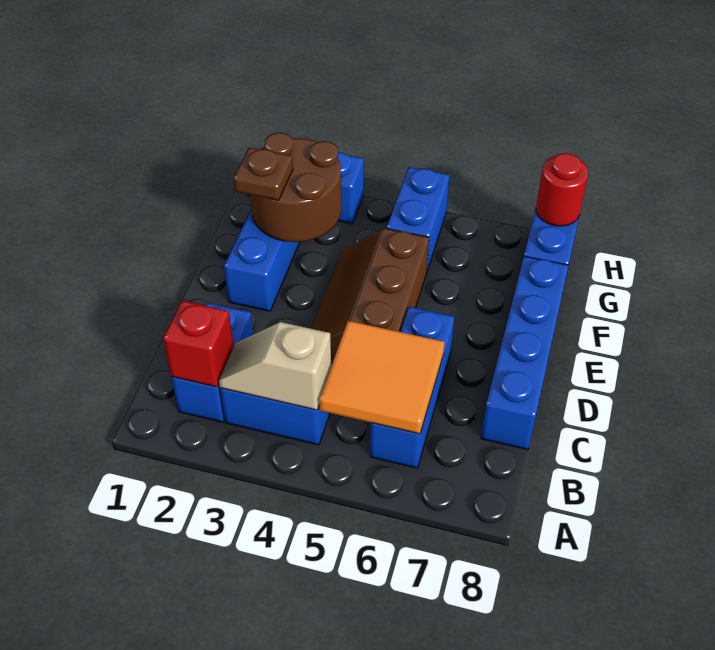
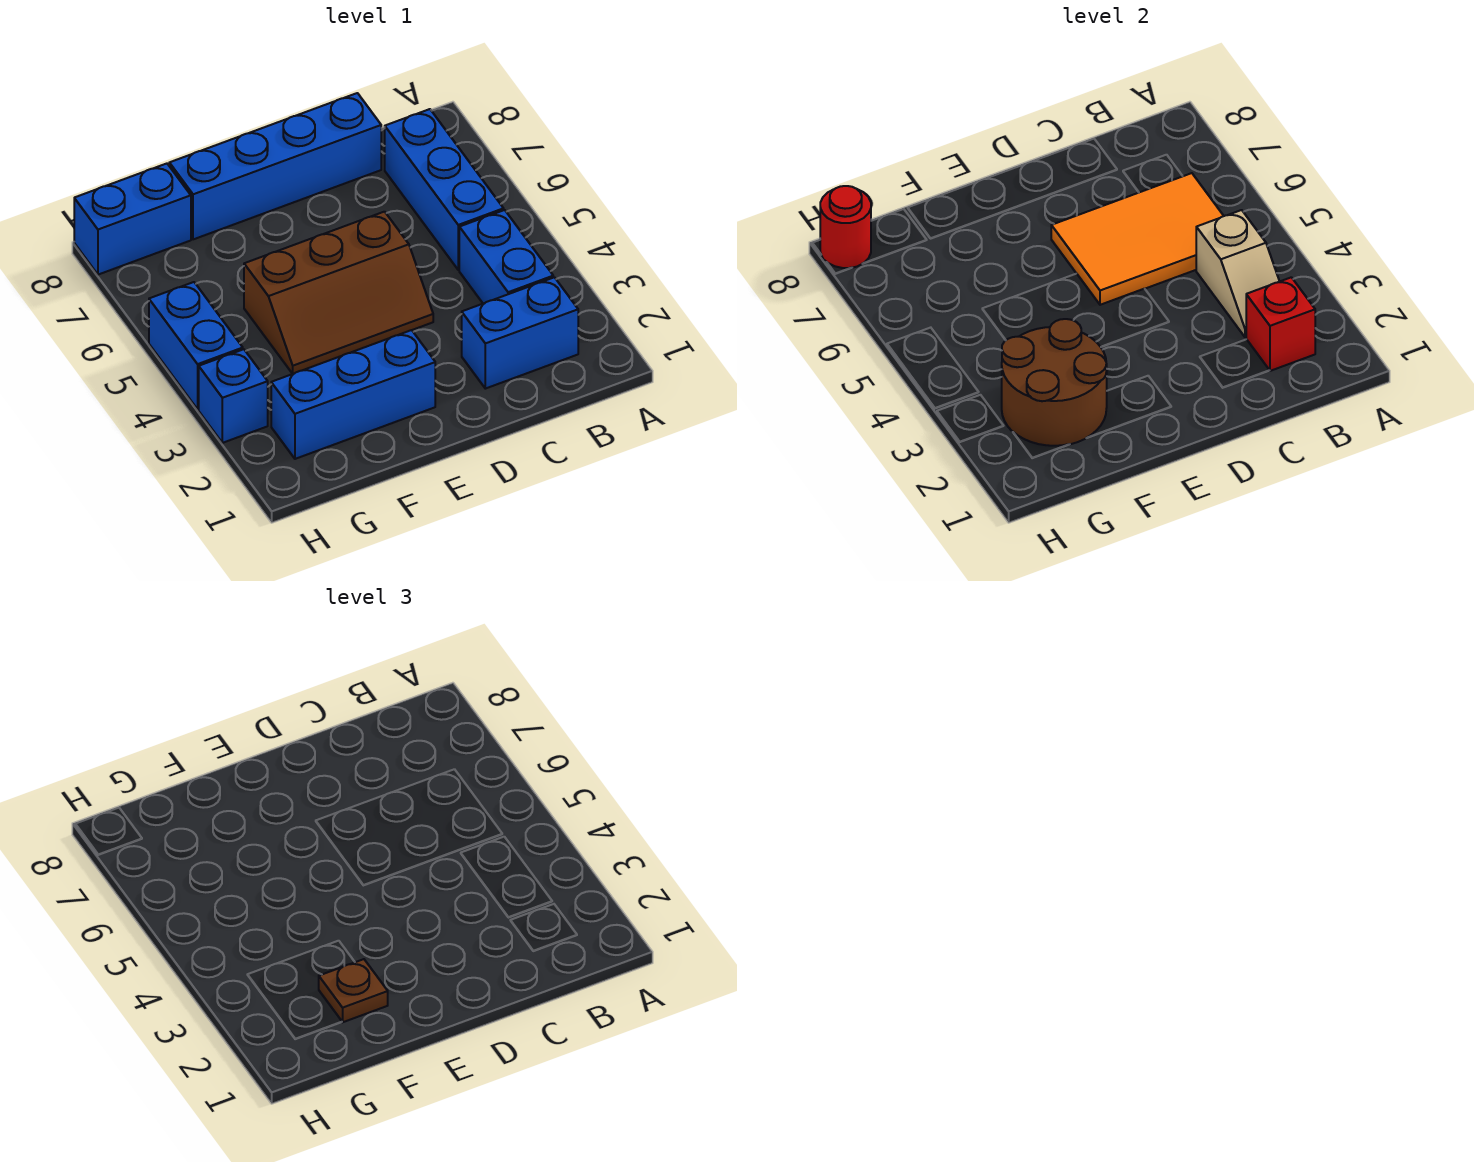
orange tile B5:C6 level 2 -> orange tile B5:D6 level 2
blue brick B6:D6 level 1 -> blue brick B5:B7 level 1
blue brick G5:H5 level 1 -> blue brick H4:H5 level 1

